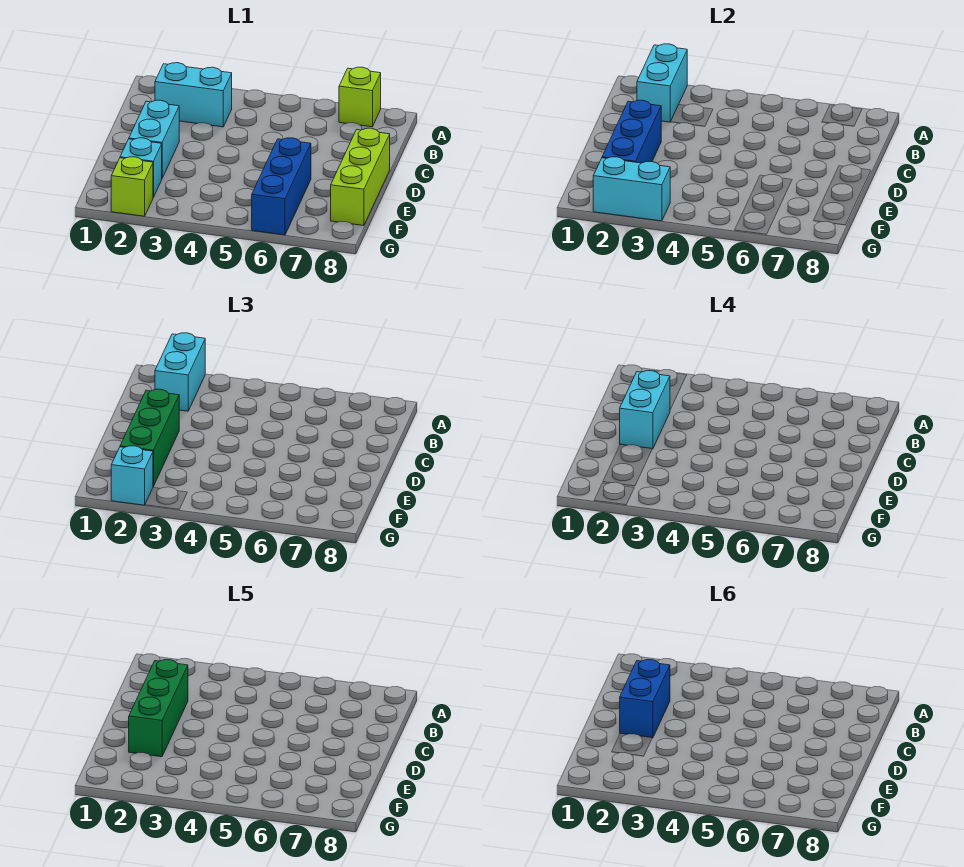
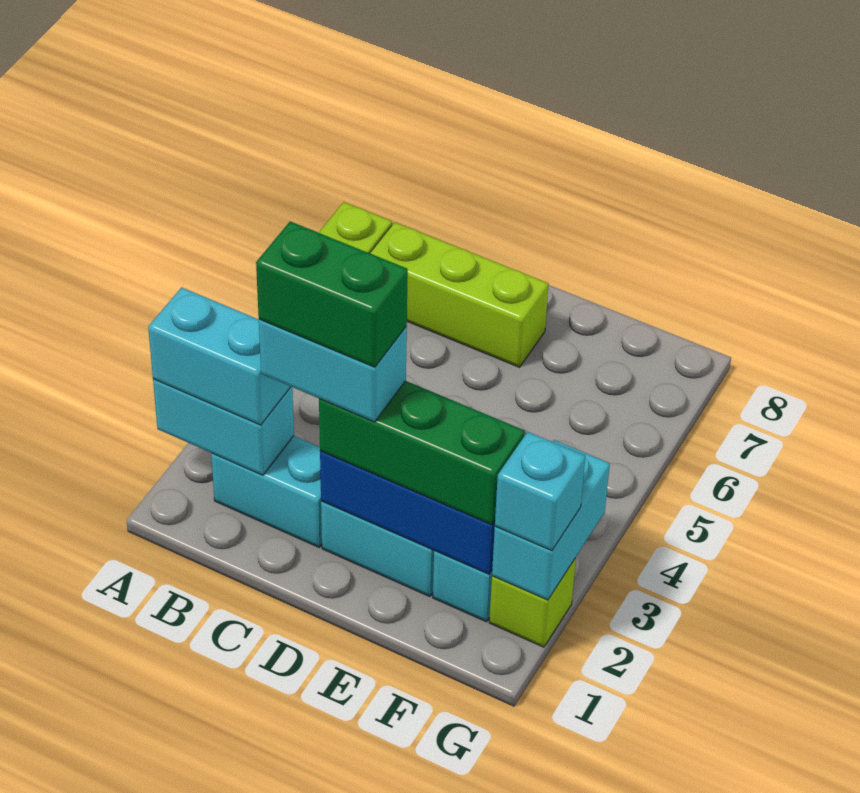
cyan brick B2:B3 level 1 -> cyan brick B2:C2 level 1
green brick C2:E2 level 5 -> green brick C2:D2 level 5
blue brick C2:D2 level 6 -> none
lime brick D8:F8 level 1 -> lime brick B7:D7 level 1
blue brick E6:G6 level 1 -> none

